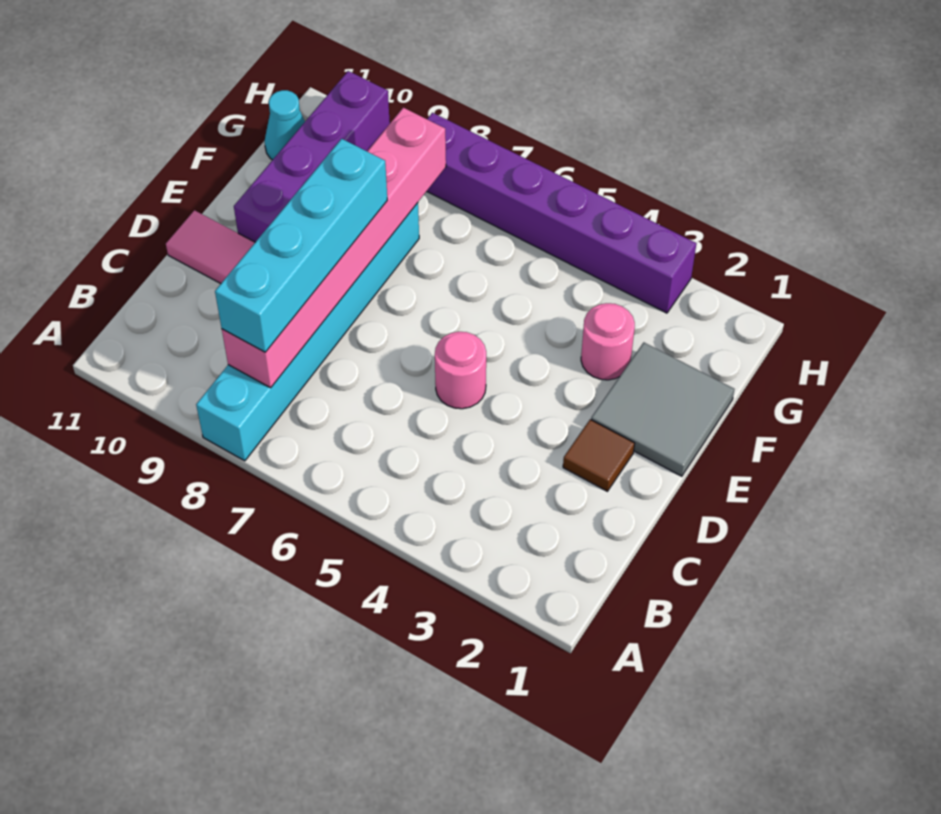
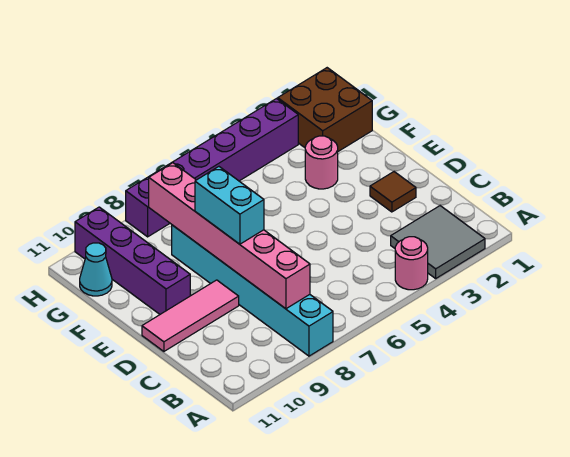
cyan brick B8:E8 level 3 -> cyan brick D8:E8 level 3
pink round brick D5 level 1 -> pink round brick A4 level 1
grey tile E1:F2 level 1 -> grey tile A2:B3 level 1
none -> brown brick G1:H2 level 1

